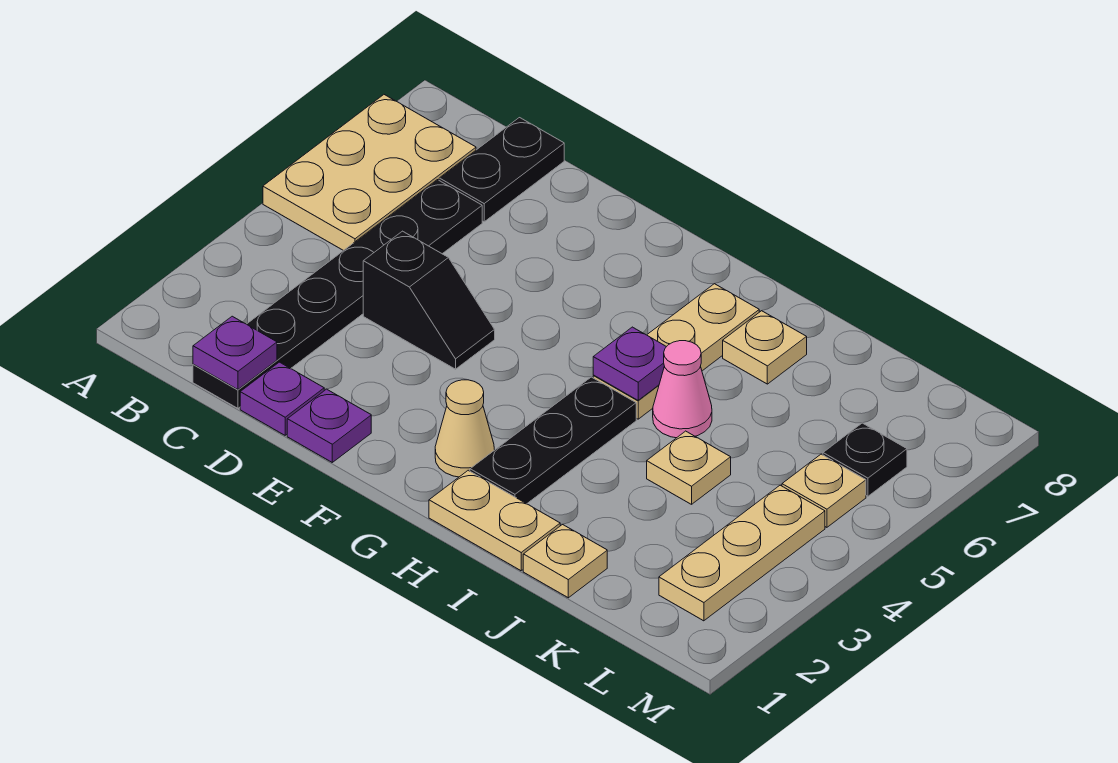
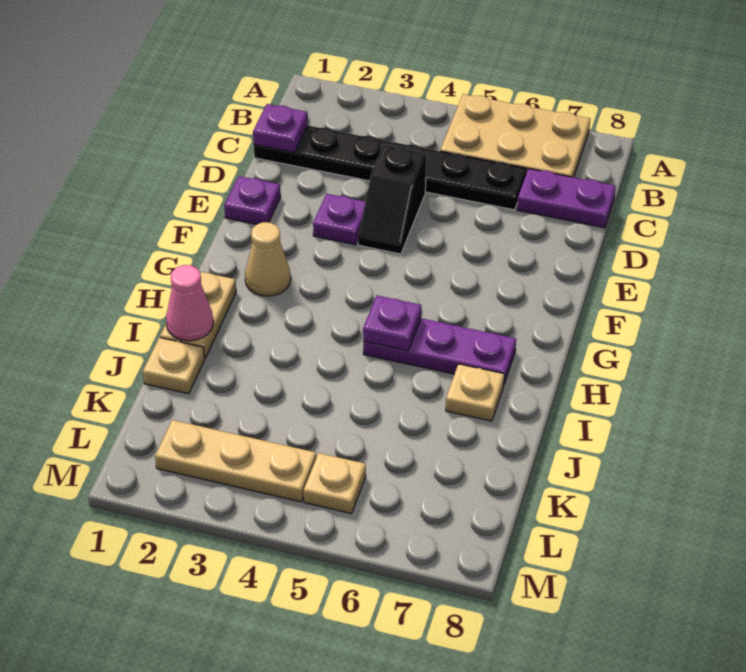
black plate C7:C8 level 1 -> purple plate C7:C8 level 1
purple plate D1 level 1 -> purple plate E3 level 1
black plate H2:H4 level 1 -> none
tan plate H5:H7 level 1 -> purple plate H5:H7 level 1
pink cone I5 level 1 -> pink cone I1 level 2
tan plate J4 level 1 -> none
black plate L6 level 1 -> none

